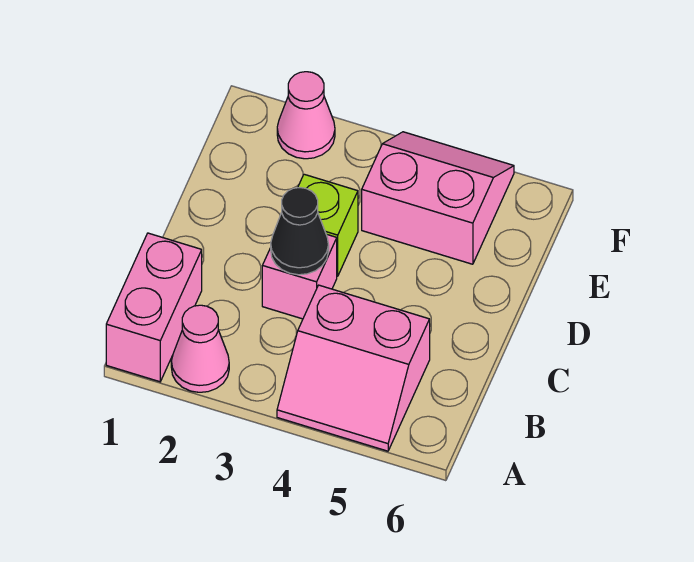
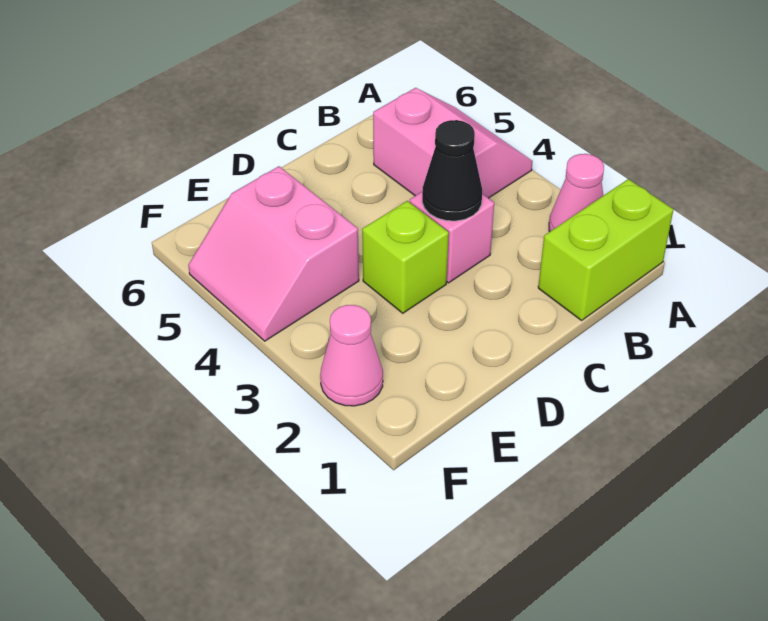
pink brick A1:B1 level 1 -> lime brick A1:B1 level 1

